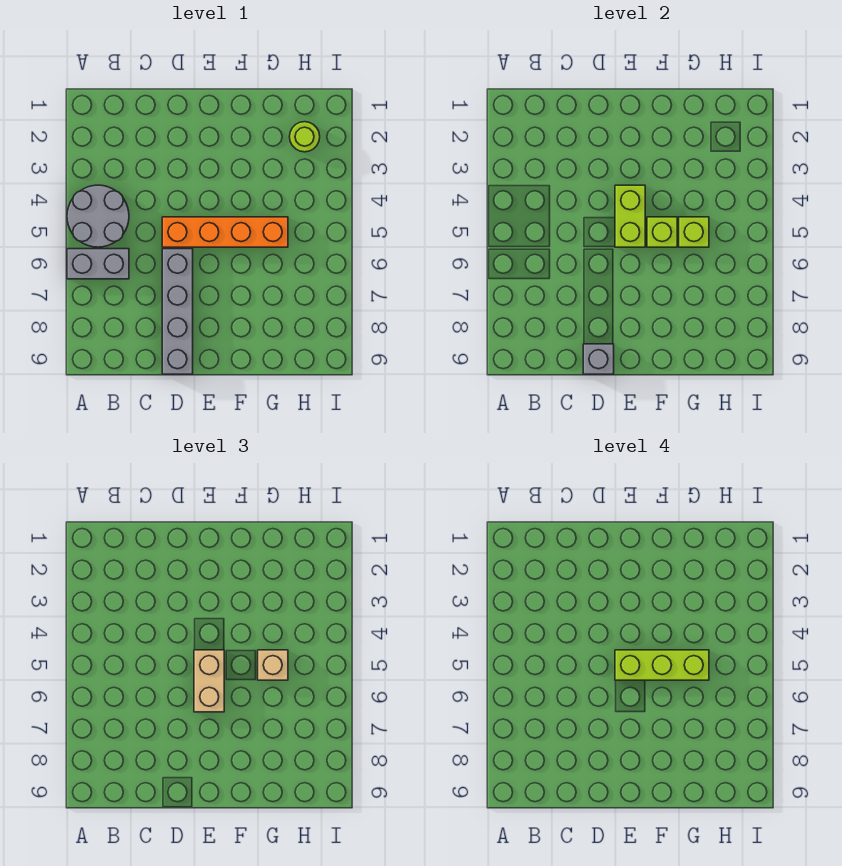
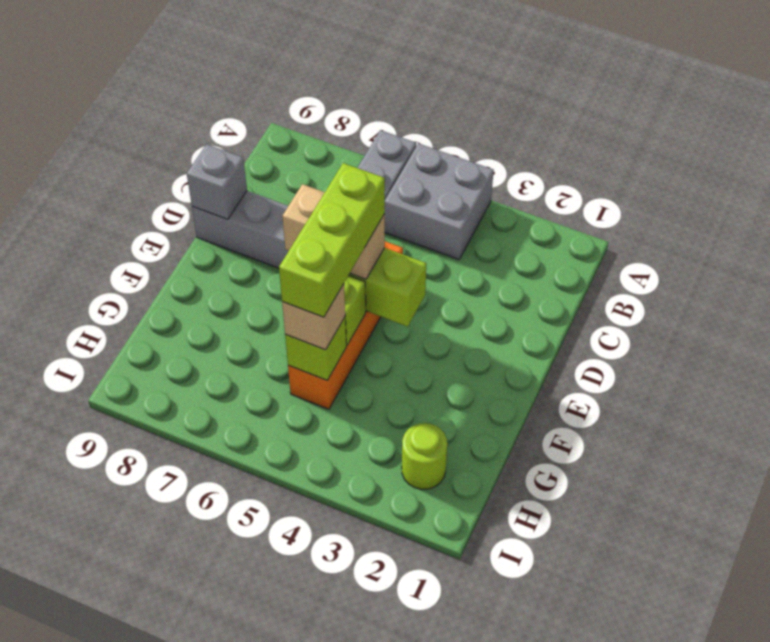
grey round brick A4:B5 level 1 -> grey brick A4:B5 level 1

